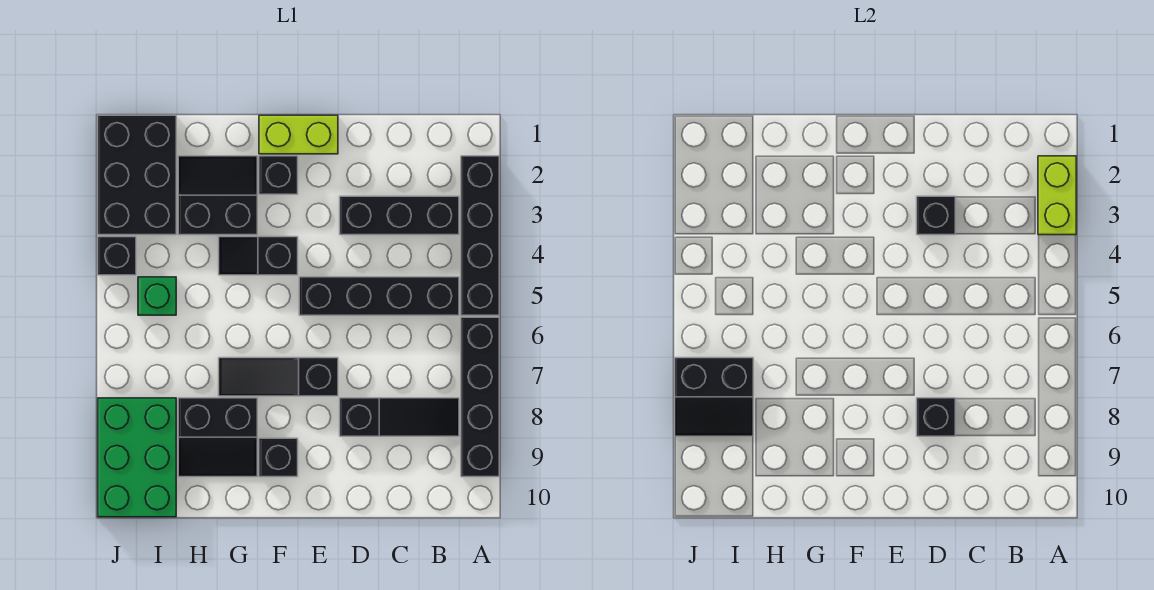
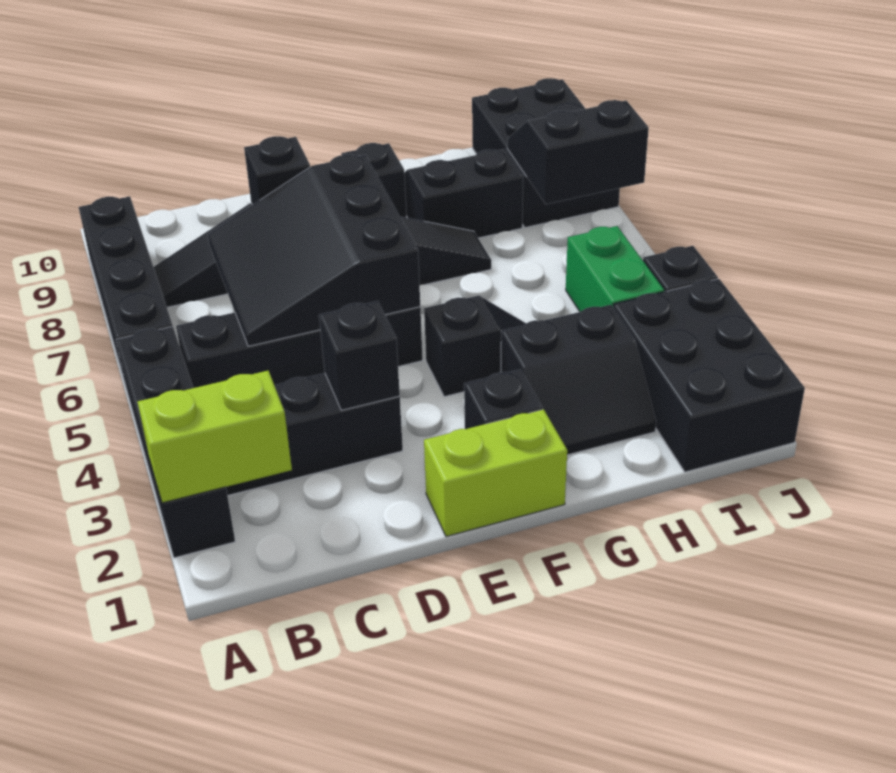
lime brick A2:A3 level 2 -> lime brick A2:B2 level 2
none -> black slope C5:E7 level 2 top E
green brick I5 level 1 -> green brick I4:I5 level 1
green brick I8:J10 level 1 -> black brick I8:J10 level 1

